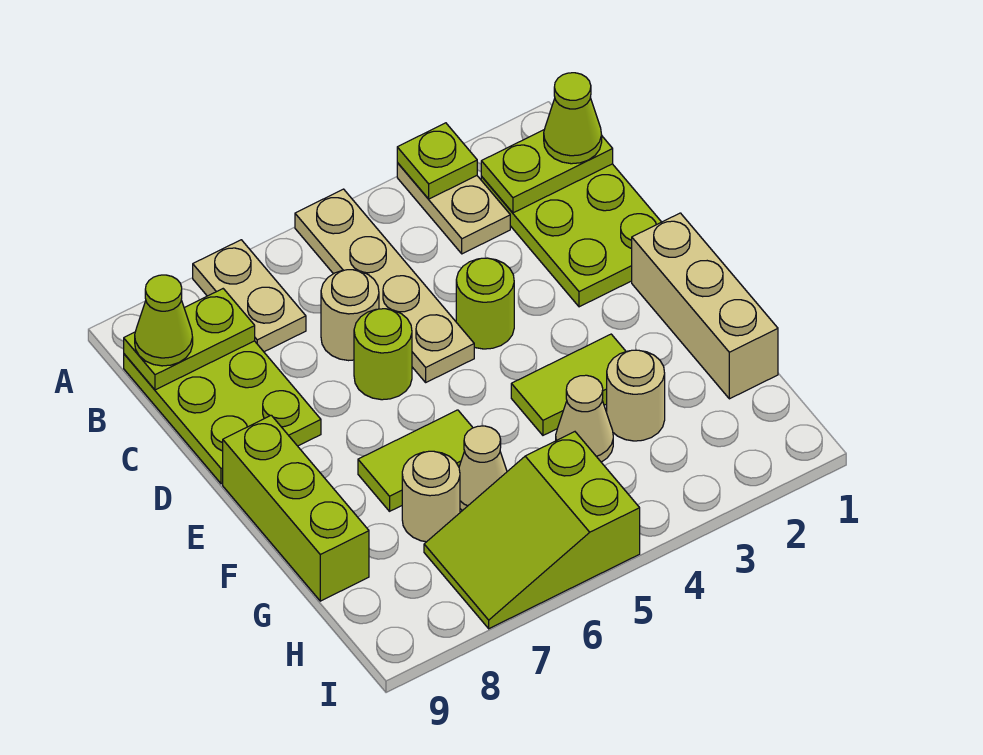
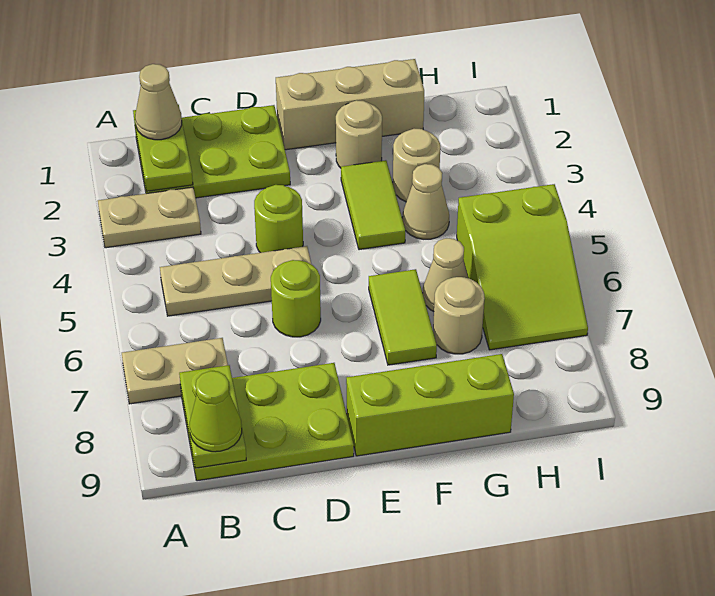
lime plate A3 level 2 -> none
tan plate A5:D5 level 1 -> tan plate B5:D5 level 1
lime cone B1 level 3 -> tan cone B1 level 3
tan round brick C6 level 1 -> tan round brick F2 level 1

